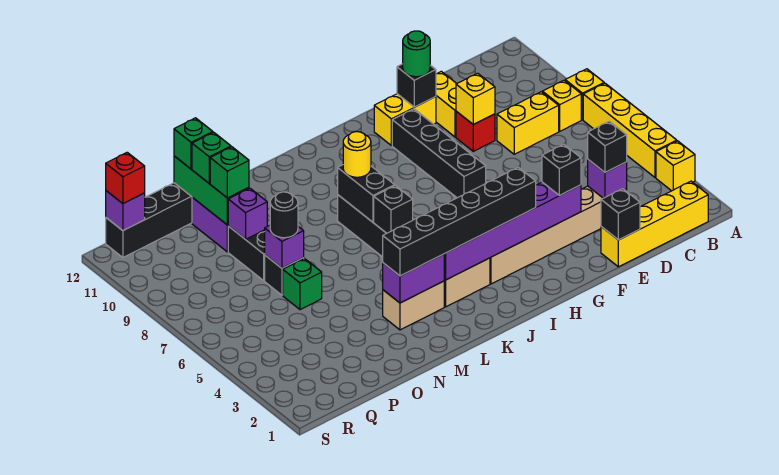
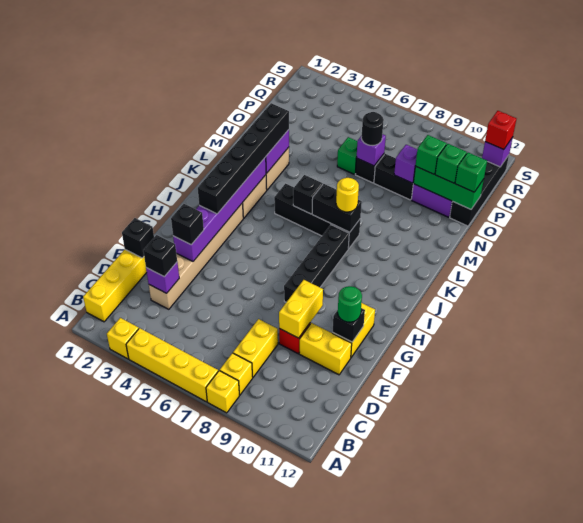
yellow brick E9 level 2 -> yellow brick E9:F9 level 2
black brick G7:G10 level 1 -> black brick G8:J8 level 1

